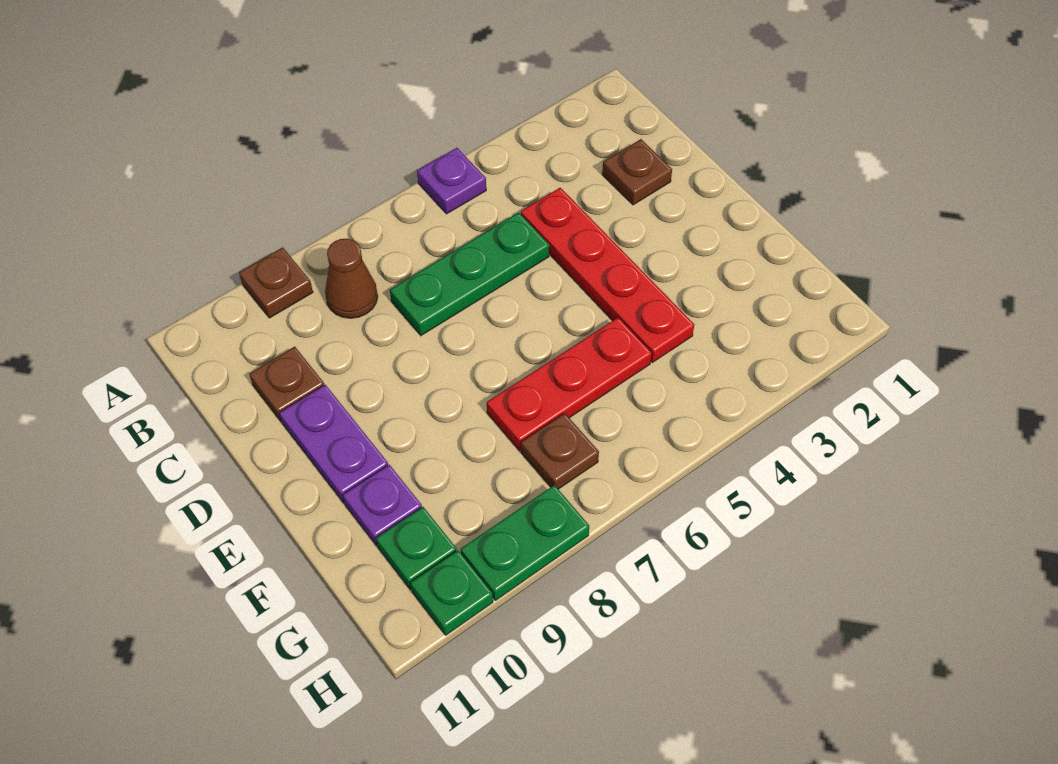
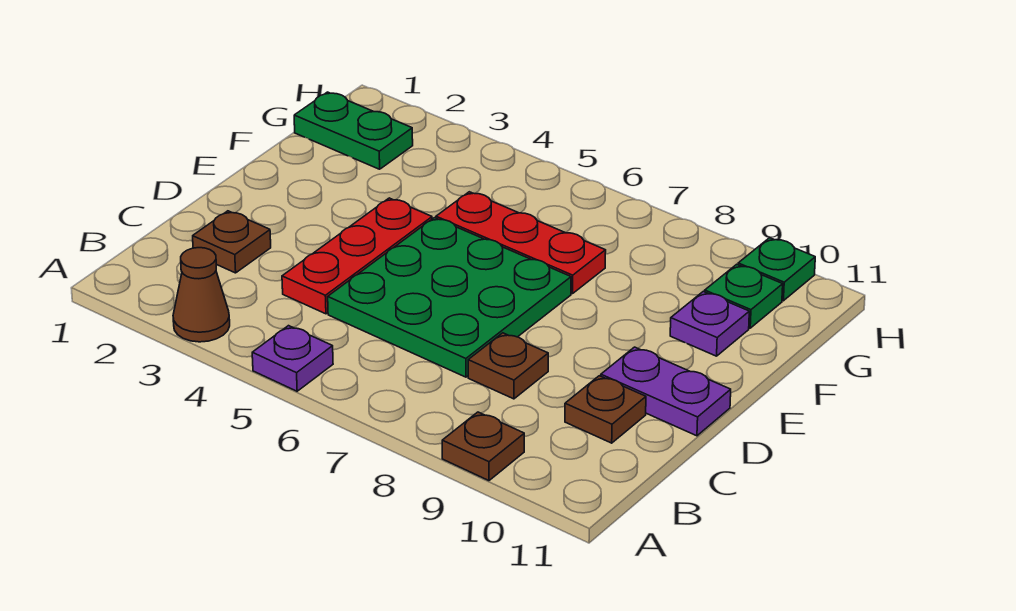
brown cone B8 level 1 -> brown cone A3 level 1
red plate C4:F4 level 1 -> red plate C4:E4 level 1
green plate C5:C7 level 1 -> green plate C5:E7 level 1
purple plate D10:E10 level 1 -> purple plate D10:D11 level 1
brown plate G7 level 1 -> brown plate C8 level 1
green plate H8:H9 level 1 -> green plate G1:G2 level 1

